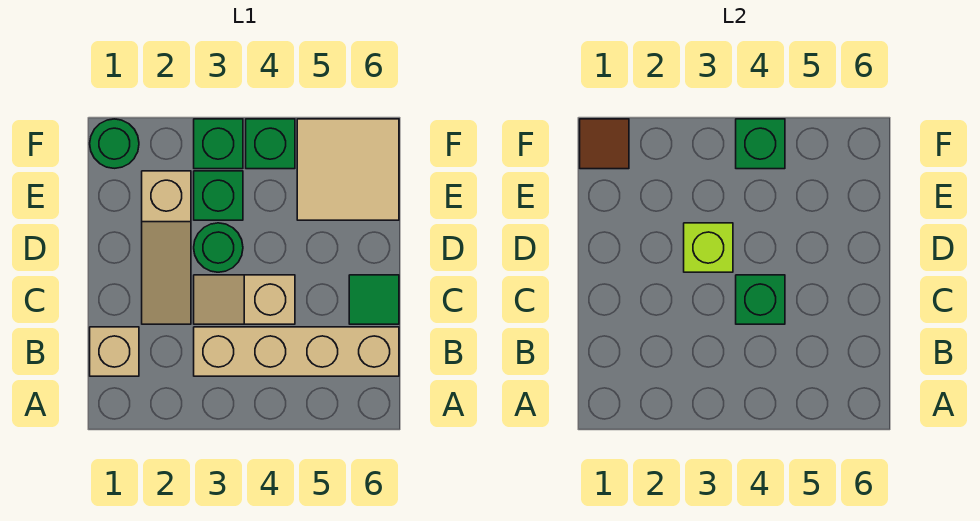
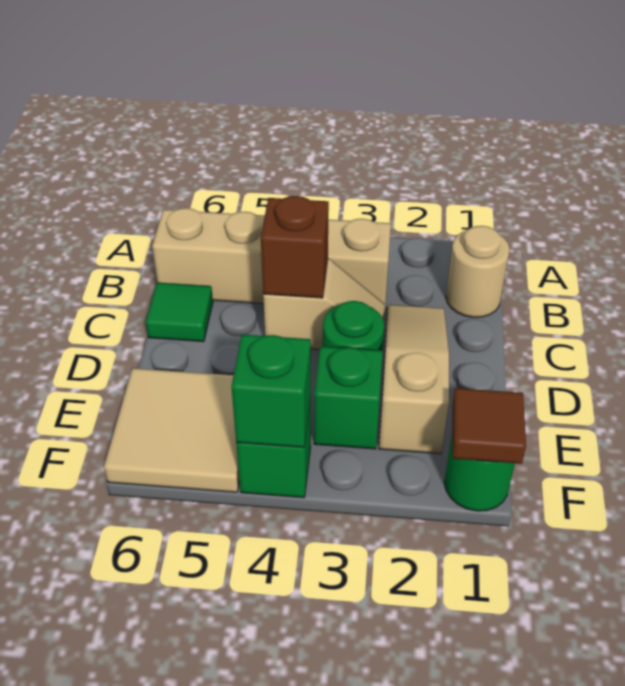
tan brick B1 level 1 -> tan round brick B1 level 1
green brick C4 level 2 -> brown brick C4 level 2
lime brick D3 level 2 -> none
green brick F3 level 1 -> none

